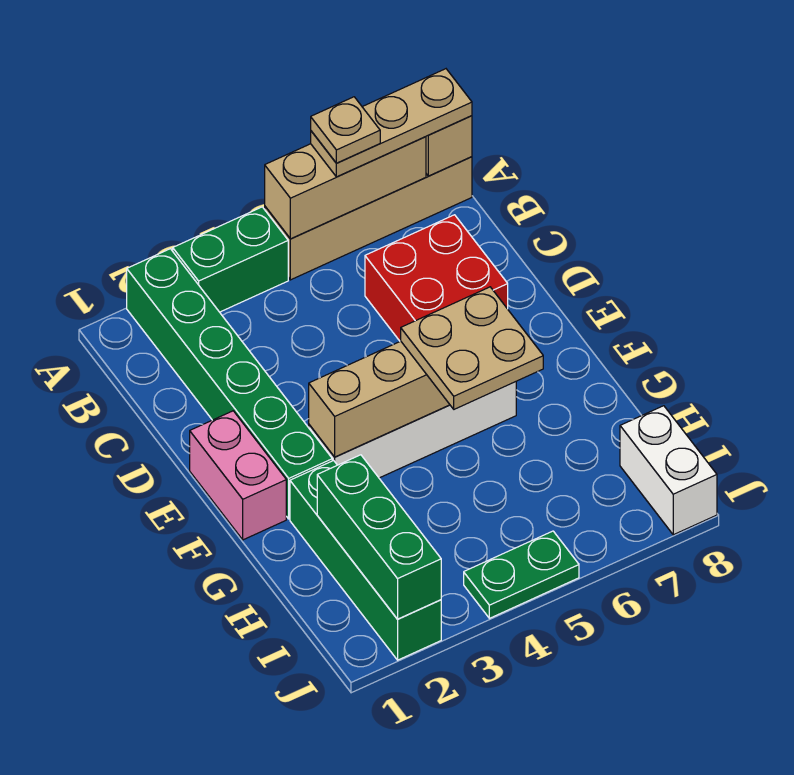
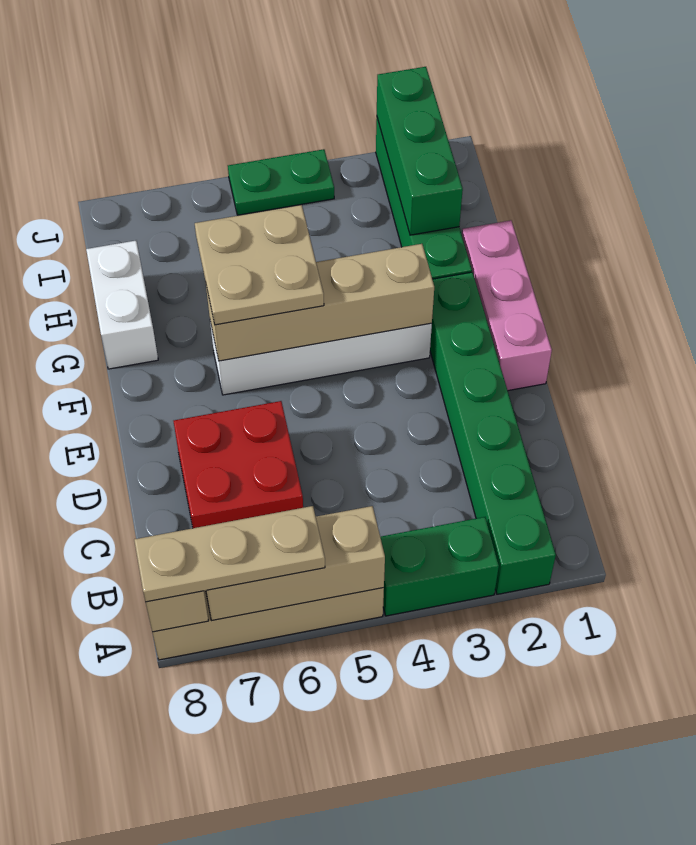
tan plate A6 level 4 -> none
pink brick E1:F1 level 1 -> pink brick E1:G1 level 1
white brick I8:J8 level 1 -> white brick G8:H8 level 1

